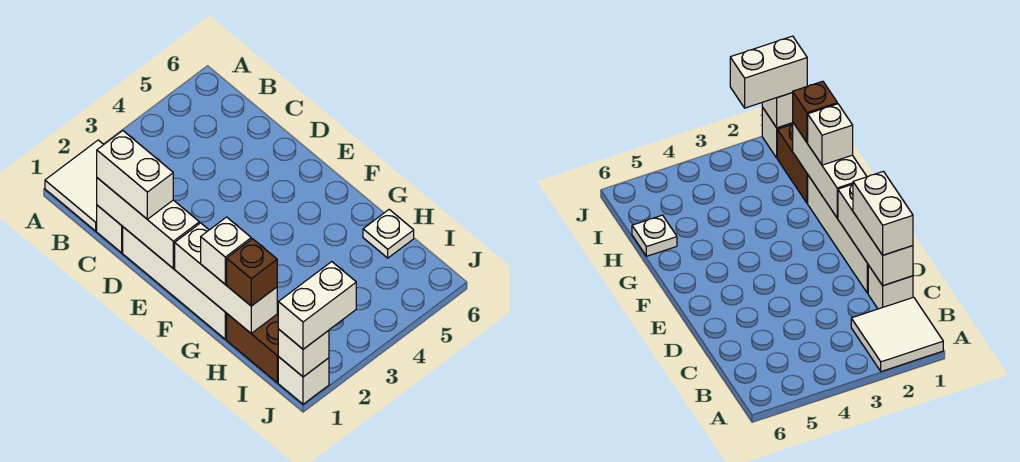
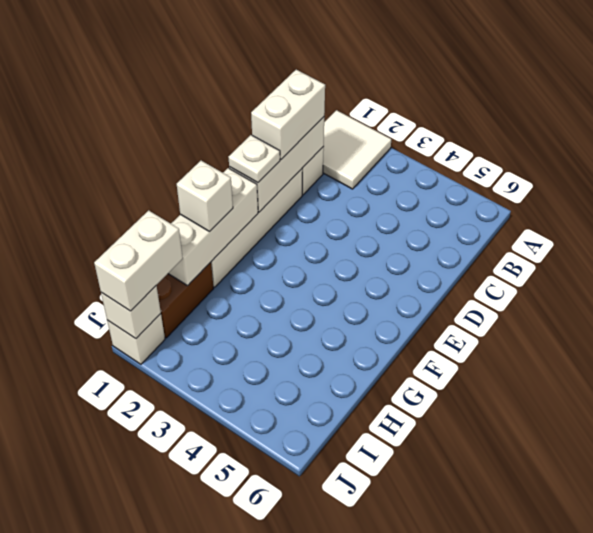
brown brick H1 level 3 -> none
white plate H6 level 1 -> white plate E1 level 3
white brick J1:J2 level 3 -> white brick I1:J1 level 3

